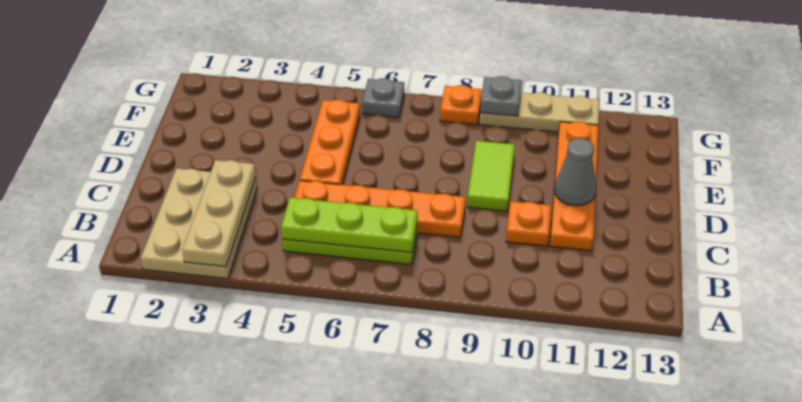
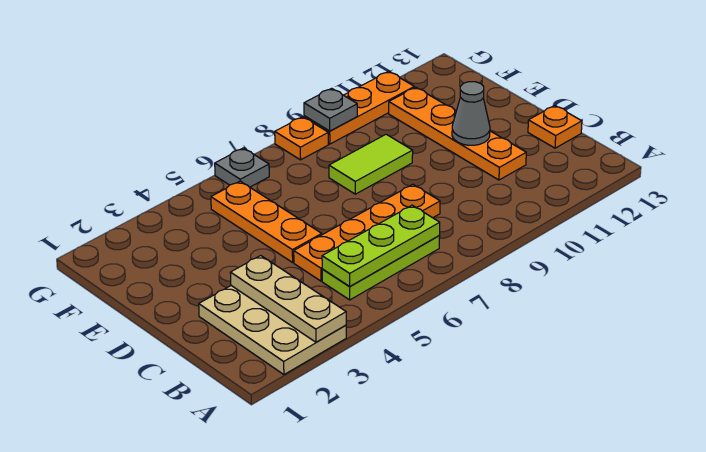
orange plate C10 level 1 -> orange plate C13 level 1
lime tile D9:E9 level 1 -> lime tile E8:E9 level 1
tan plate G9:G11 level 1 -> orange plate G9:G11 level 1

